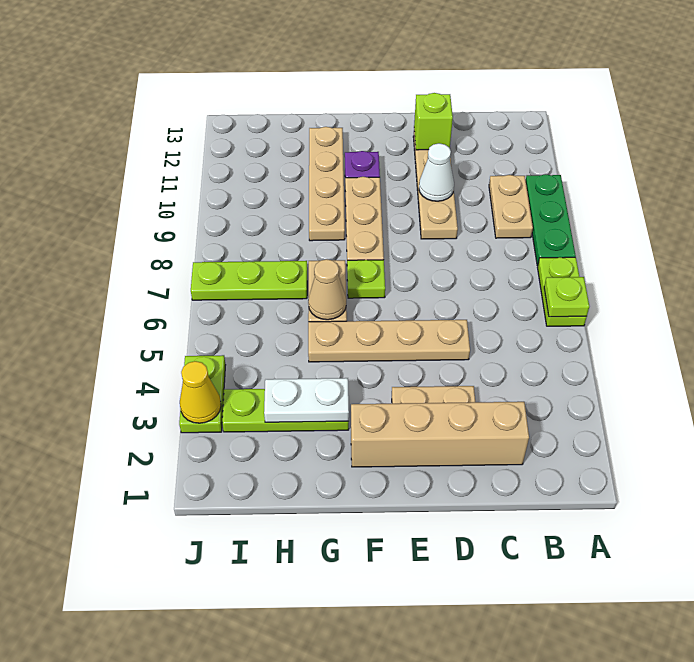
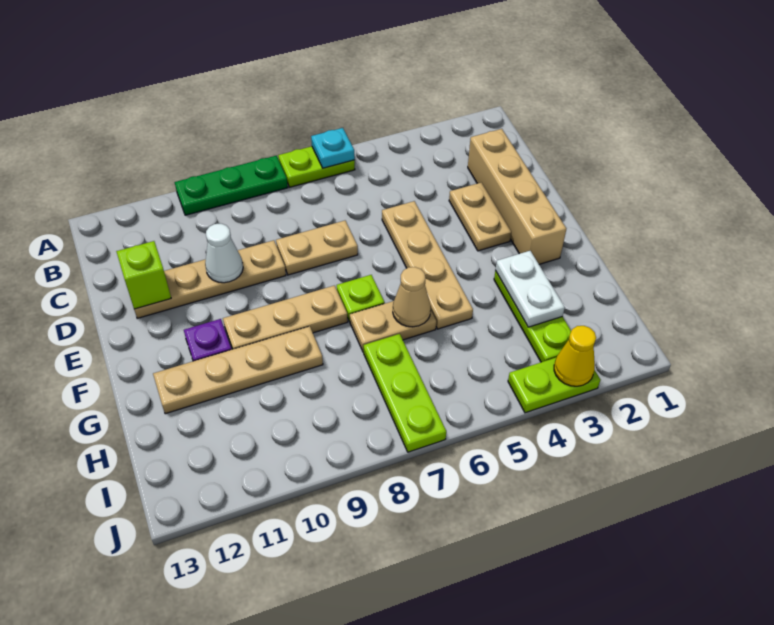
lime plate A6 level 2 -> cyan plate A6 level 2
tan plate B9:B10 level 1 -> tan plate D7:D8 level 1

